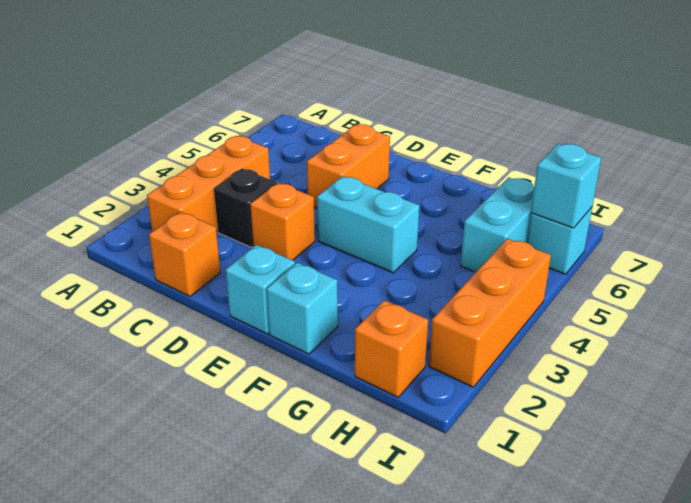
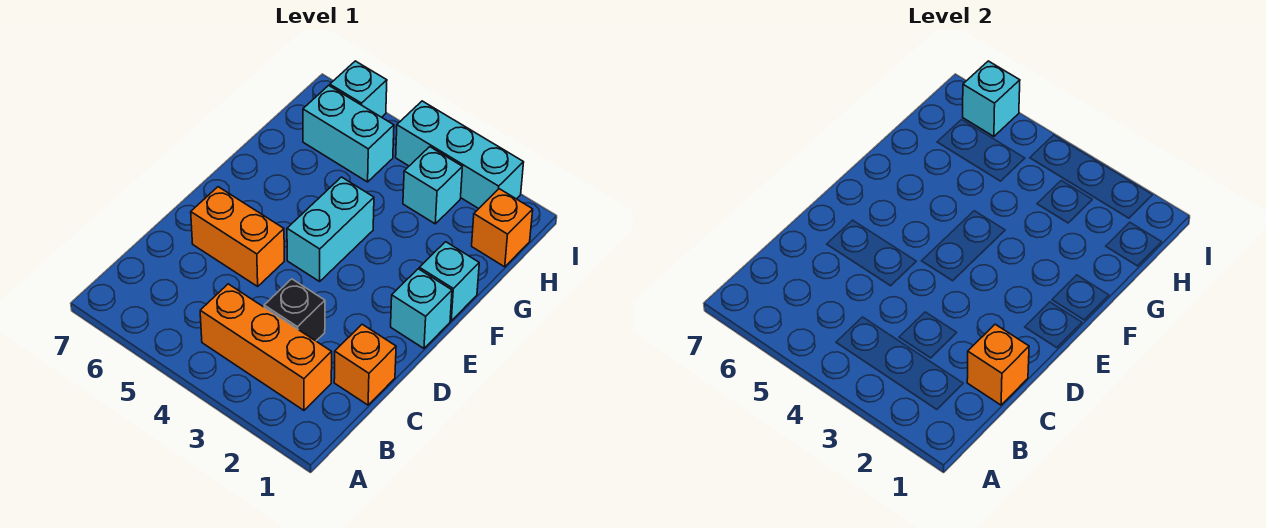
orange brick D3 level 1 -> orange brick C1 level 2
none -> cyan brick H3 level 1
orange brick I2:I4 level 1 -> cyan brick I2:I4 level 1

